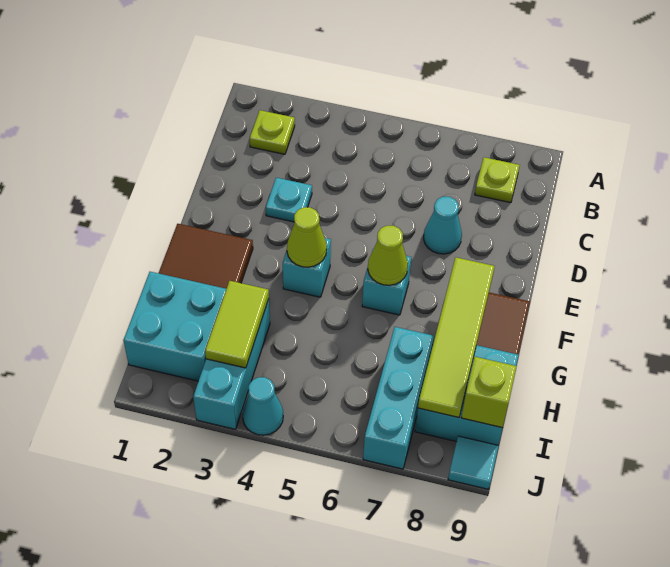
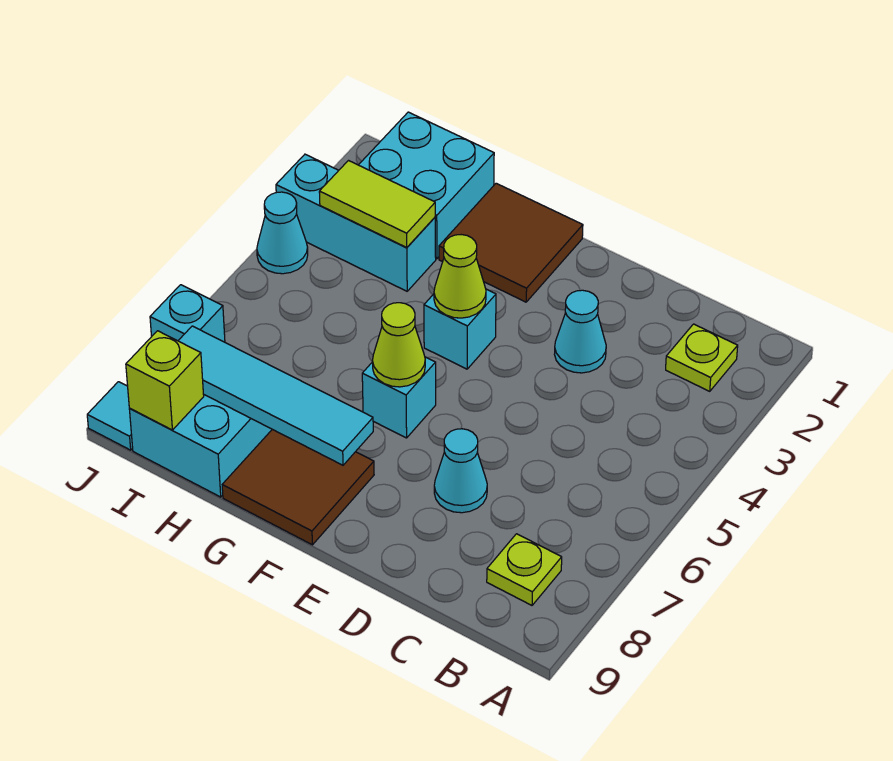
cyan plate D3 level 1 -> cyan cone D3 level 1
lime tile F8:I8 level 2 -> cyan tile F8:I8 level 2
cyan brick H7:J7 level 1 -> cyan brick J7 level 1

